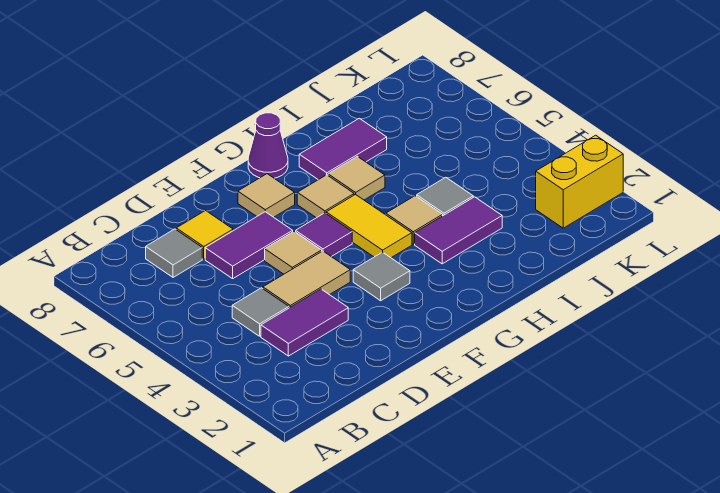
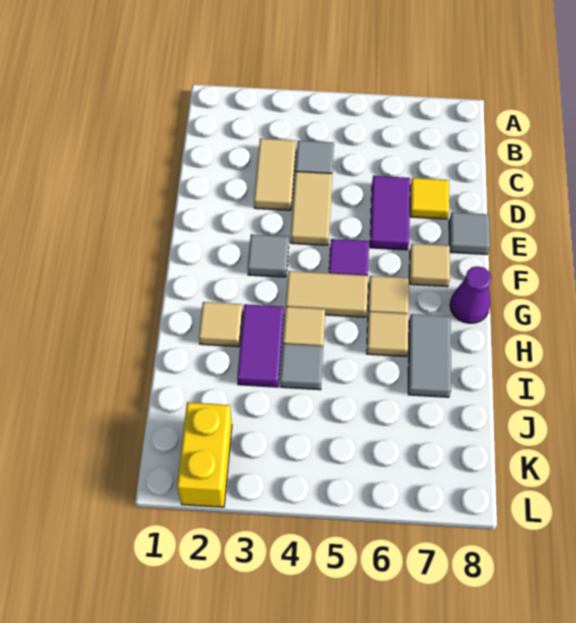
purple tile C3:D3 level 1 -> tan tile C3:D3 level 1
grey tile C7 level 1 -> grey tile E8 level 1
tan tile E5 level 1 -> tan tile H2 level 1
yellow tile G4:G5 level 1 -> tan tile G4:G5 level 1
purple tile H7:I7 level 1 -> grey tile H7:I7 level 1

